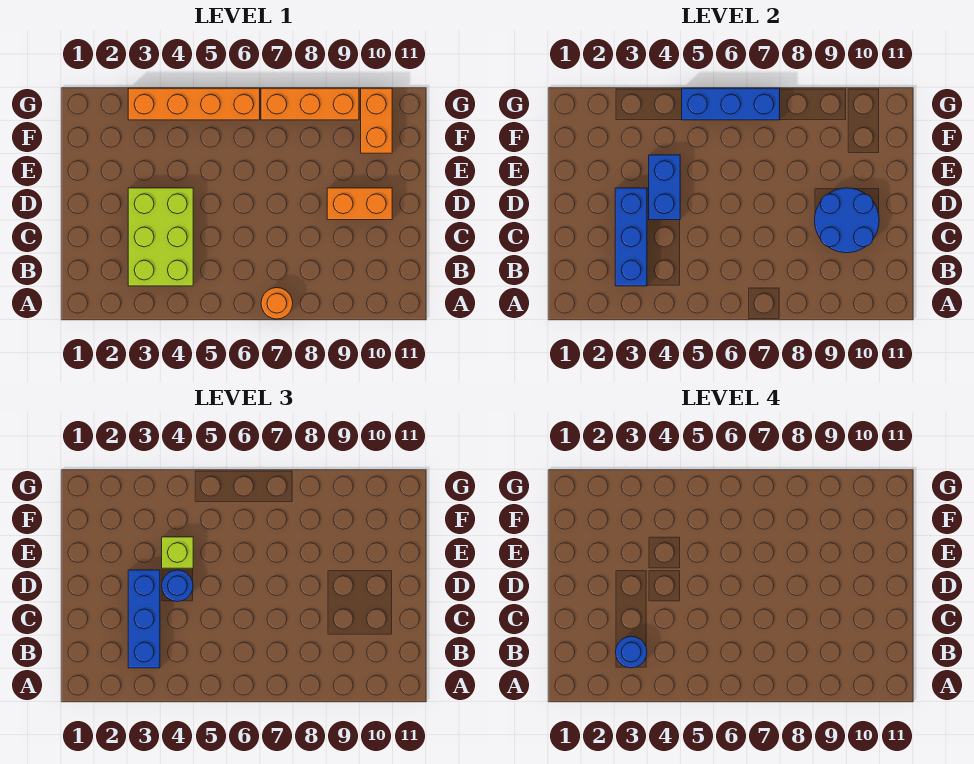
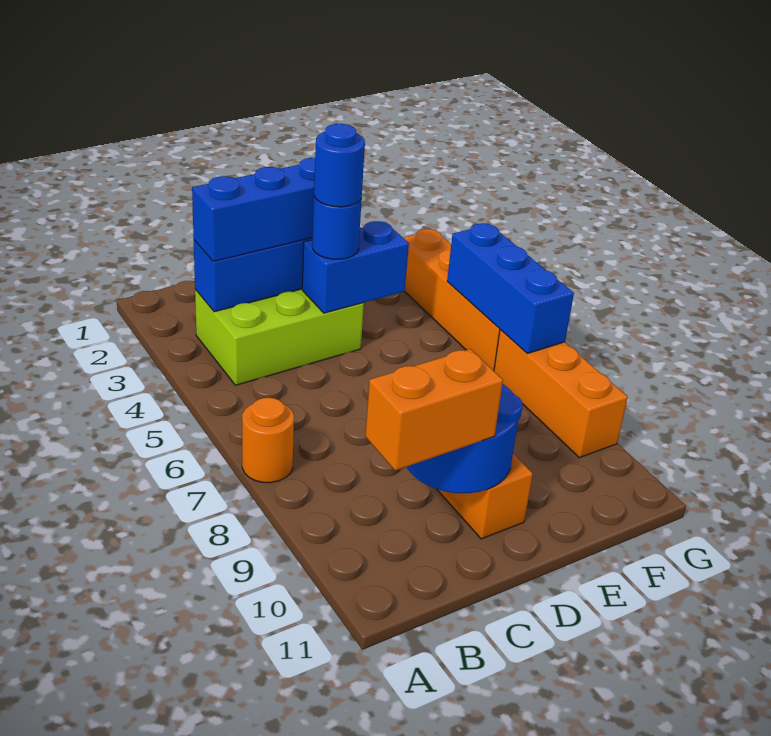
blue round brick B3 level 4 -> blue round brick D4 level 4
lime brick E4 level 3 -> none
orange brick F10:G10 level 1 -> orange brick B10:C10 level 3

